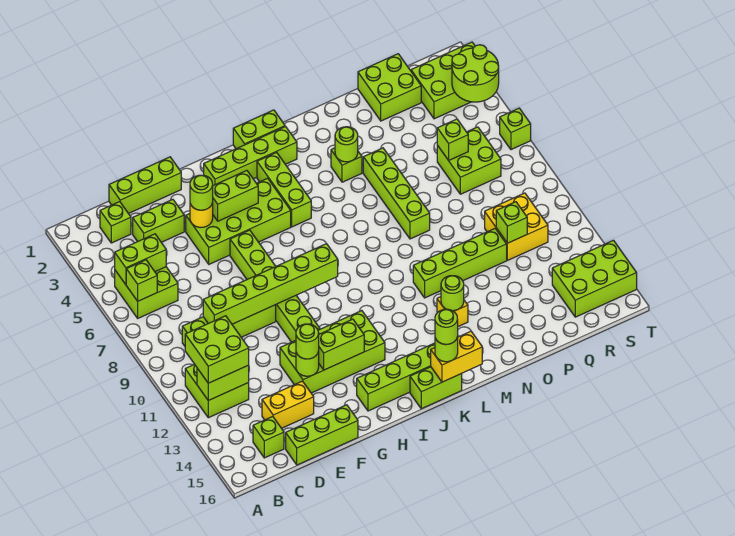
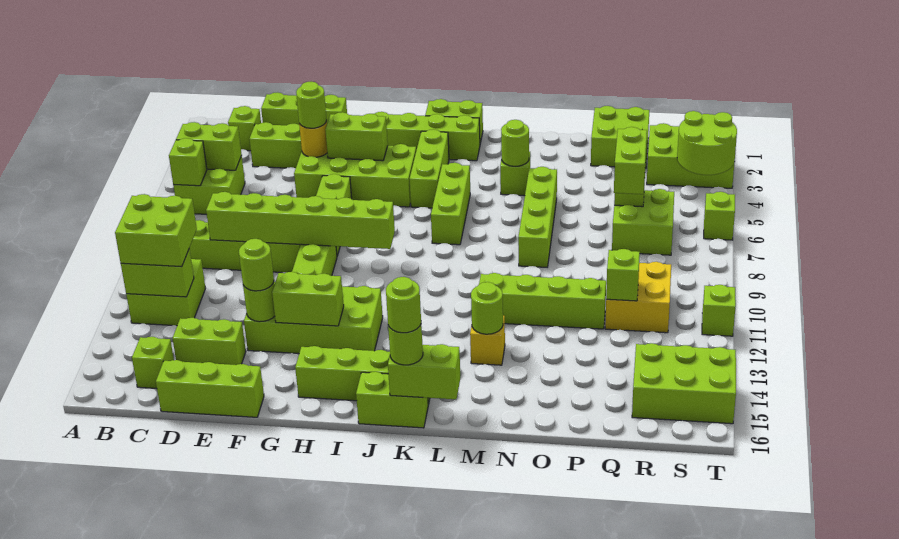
yellow brick D14:E14 level 1 -> lime brick D14:E14 level 1
none -> lime brick K5:K7 level 1
yellow brick K16:L16 level 2 -> lime brick K16:L16 level 2
none -> lime brick Q6:Q7 level 3
none -> lime brick T11 level 1

